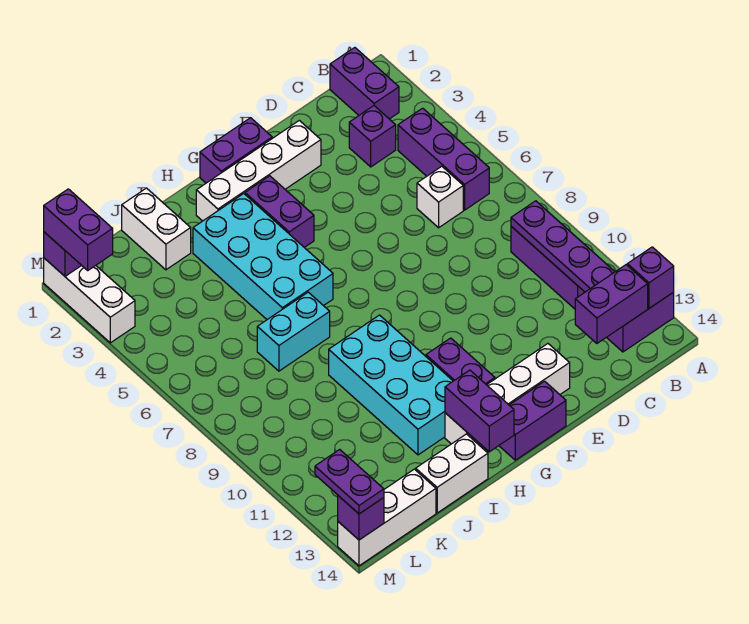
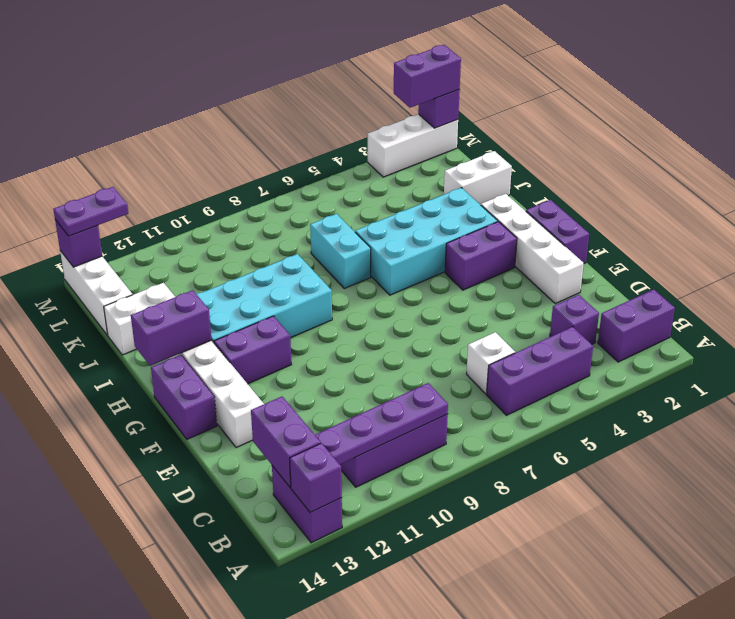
white brick I14:J14 level 1 -> white brick J13:J14 level 1

